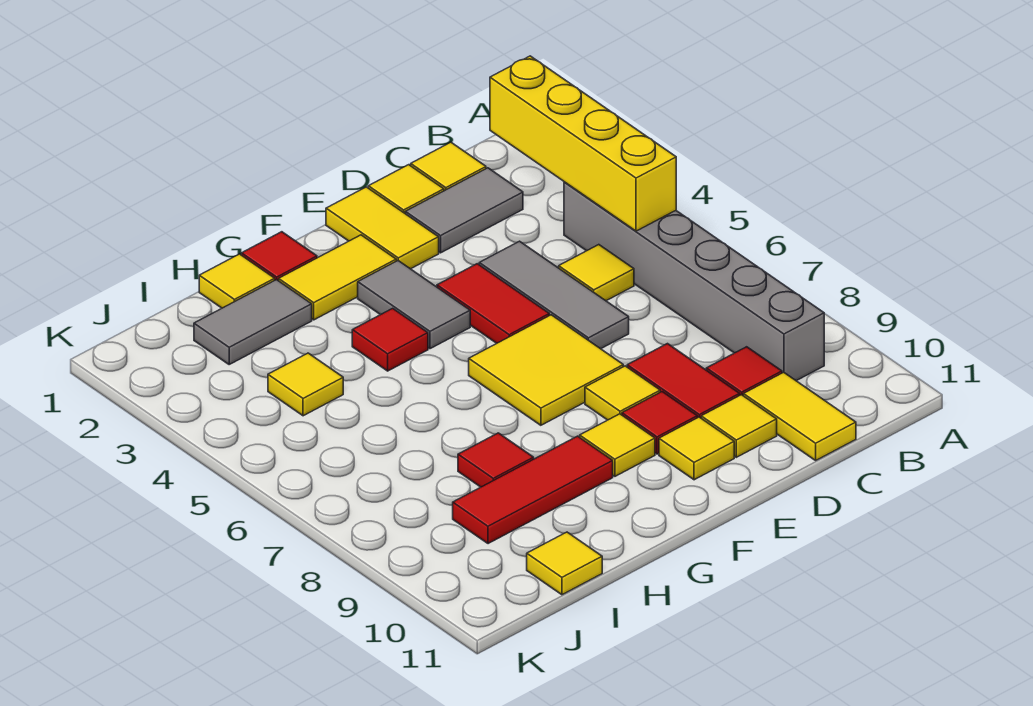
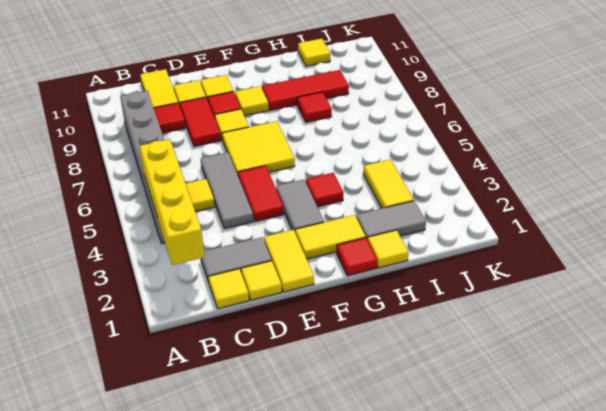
yellow tile I4 level 1 -> yellow tile I3:I4 level 1

